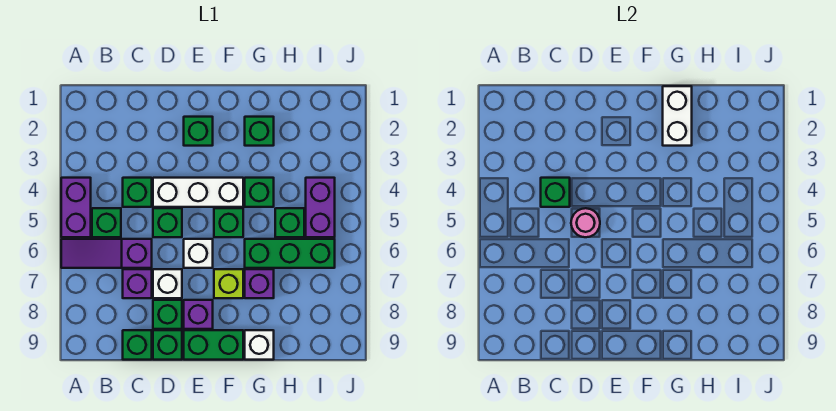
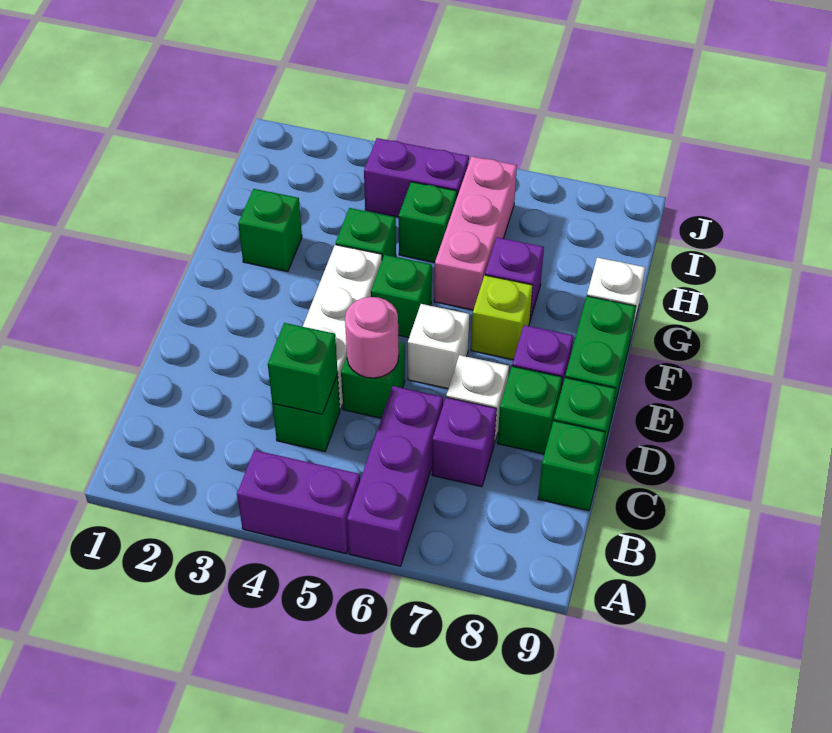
purple slope A6:C6 level 1 top C -> purple brick A6:C6 level 1
green brick B5 level 1 -> none
green brick E2 level 1 -> none
white brick G1:G2 level 2 -> none
green brick G6:I6 level 1 -> pink brick G6:I6 level 1

